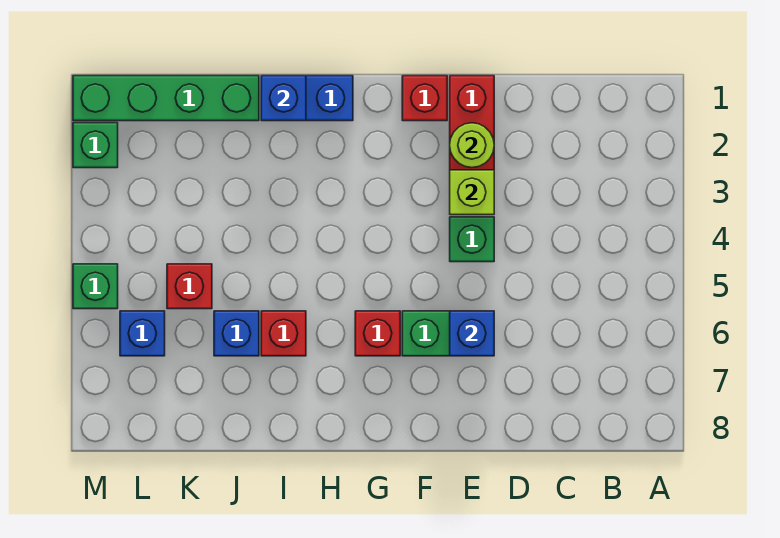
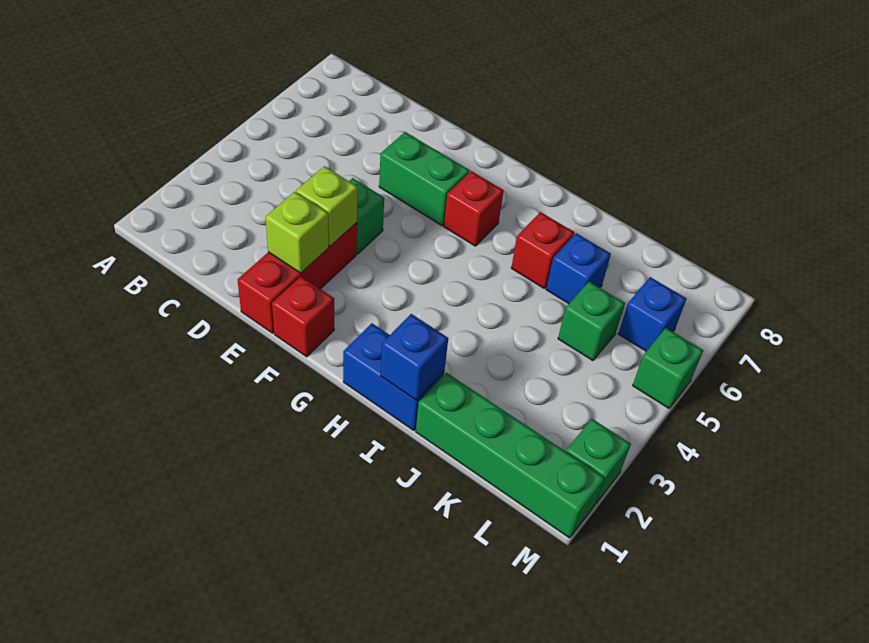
lime round brick E2 level 2 -> lime brick E2 level 2
blue brick E6 level 2 -> none
red brick K5 level 1 -> green brick K5 level 1

